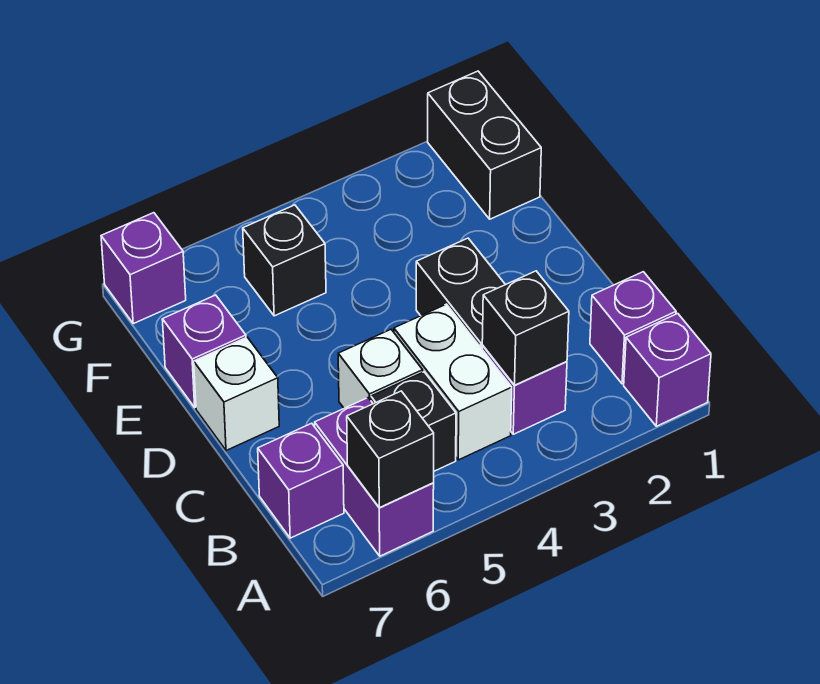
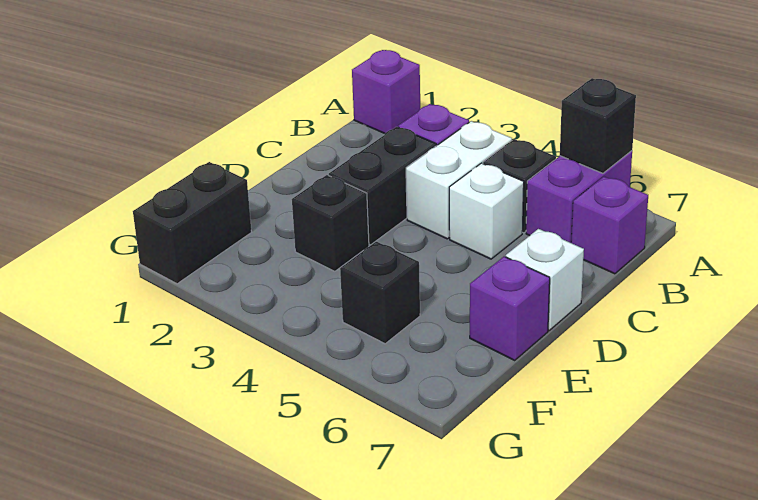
purple brick B1 level 1 -> none
black brick B3 level 2 -> black brick E3 level 1
purple brick G7 level 1 -> none

